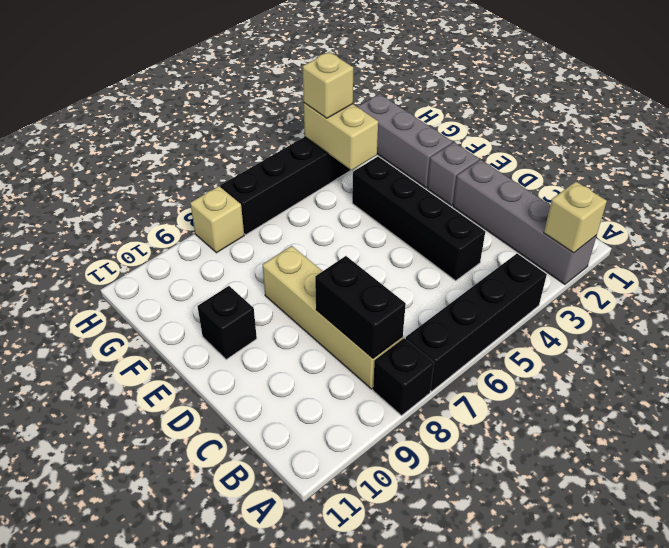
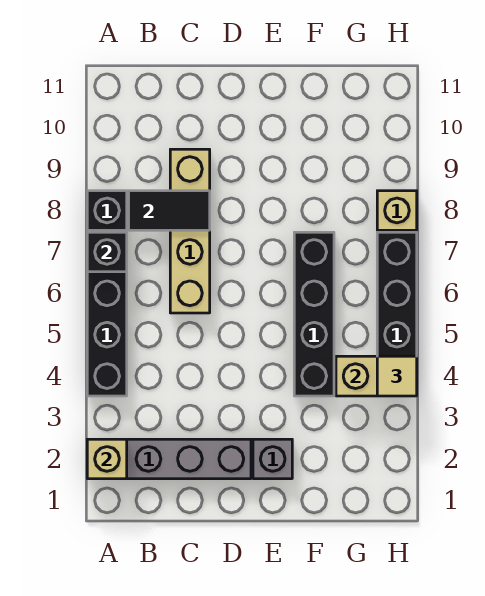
tan brick B8:E8 level 1 -> tan brick C6:C9 level 1
black brick B8:C8 level 2 -> black tile B8:C8 level 2
black brick C4:F4 level 1 -> black brick F4:F7 level 1
black brick E10 level 1 -> black brick A7 level 2
grey brick F2:H2 level 1 -> none
tan brick H4 level 3 -> tan tile H4 level 3

